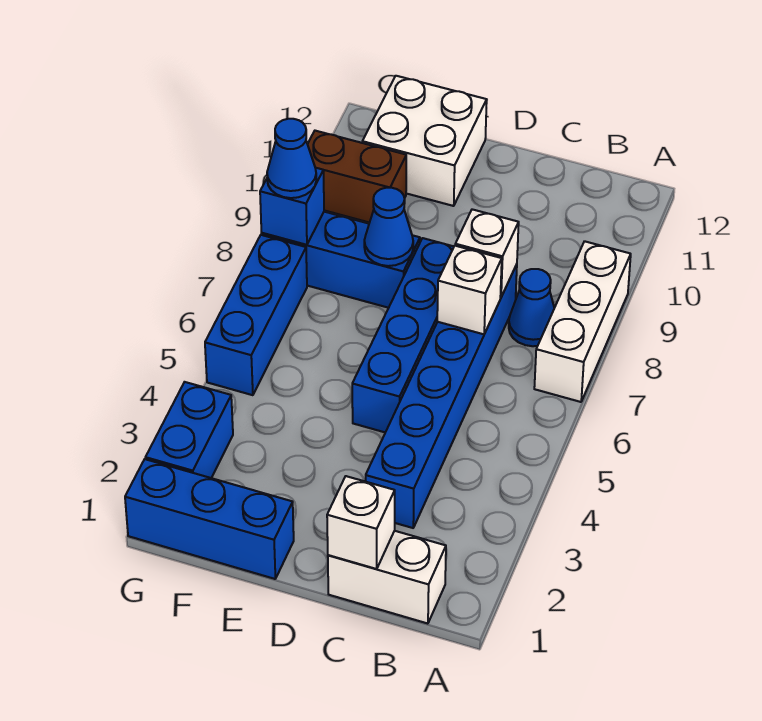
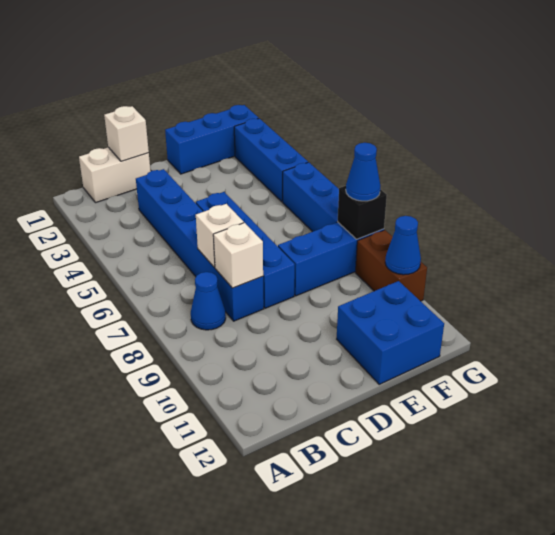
white brick A7:A9 level 1 -> none
blue cone E8 level 2 -> blue cone G10 level 2
white brick E11:F12 level 1 -> blue brick E11:F12 level 1
brown brick F10:G10 level 1 -> brown brick G9:G10 level 1
blue brick G2:G3 level 1 -> blue brick G2:G4 level 1
blue brick G8 level 2 -> black brick G8 level 2

